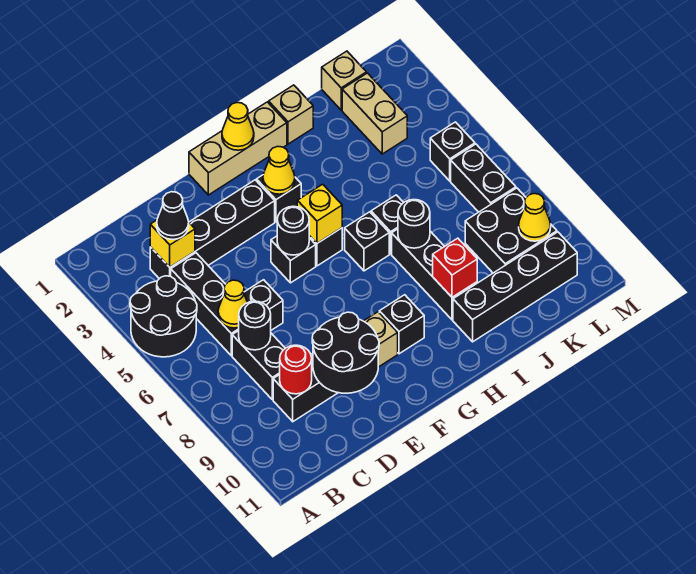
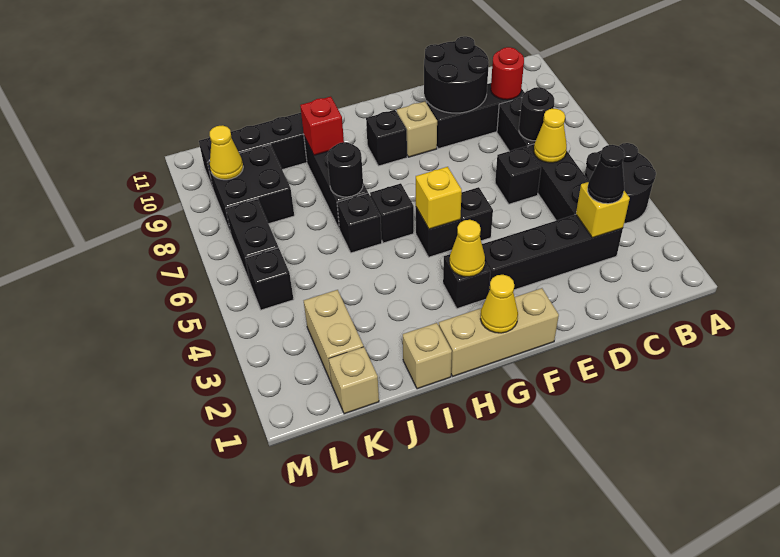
black round brick F5 level 2 -> none

